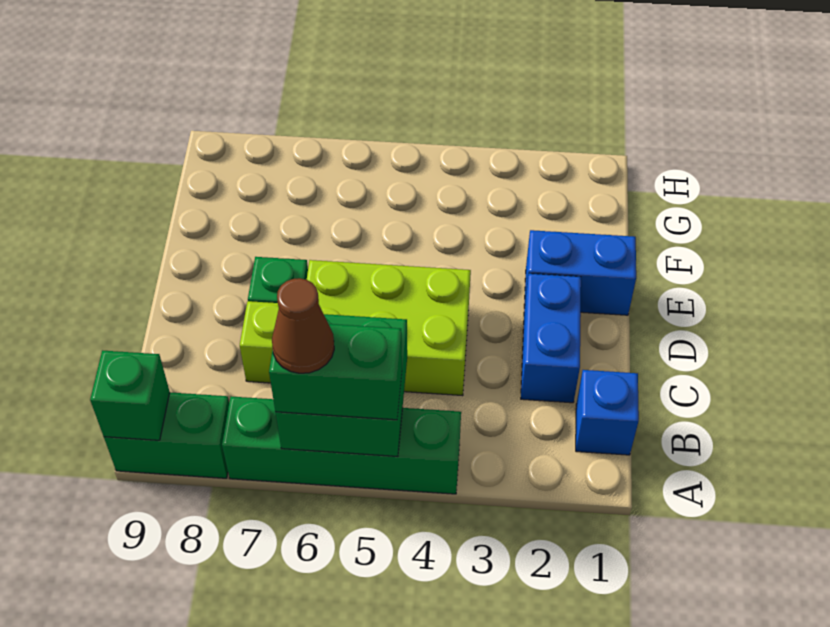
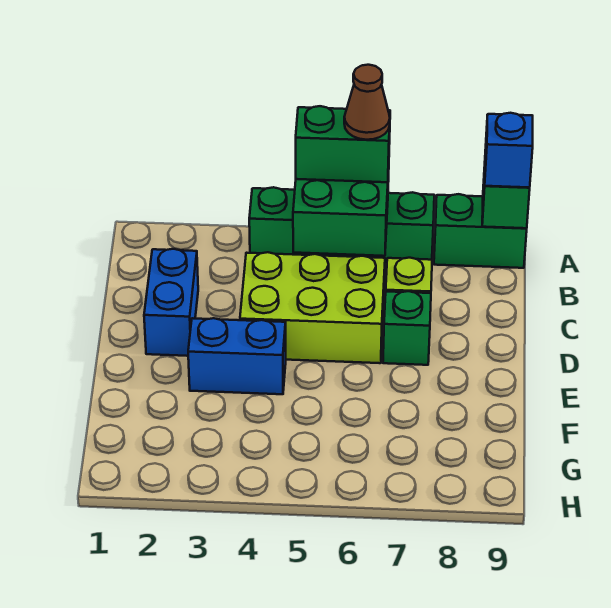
blue brick B1 level 1 -> blue brick A9 level 3
blue brick E1:E2 level 1 -> blue brick E3:E4 level 1

